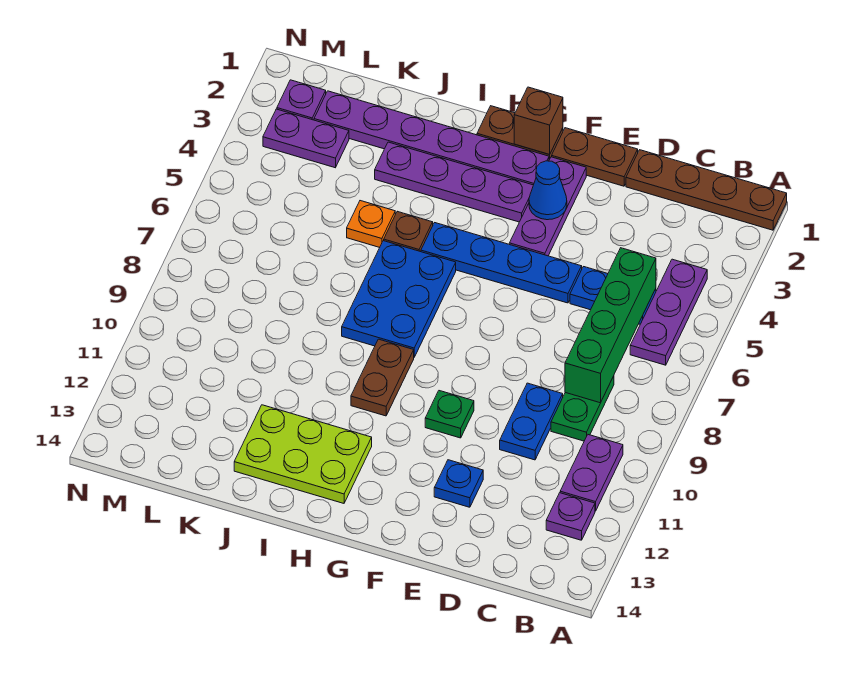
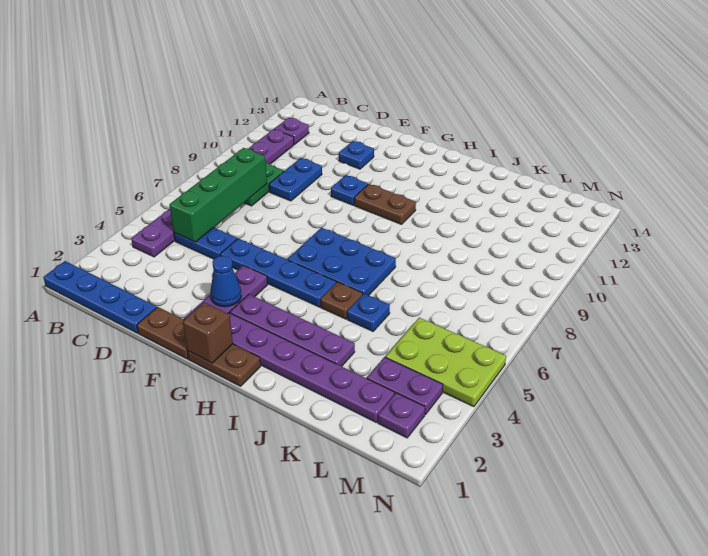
brown plate A1:D1 level 1 -> blue plate A1:D1 level 1
green plate F10 level 1 -> blue plate F10 level 1
blue plate H6:I8 level 1 -> blue plate G6:I7 level 1
brown plate H9:H10 level 1 -> brown plate G10:H10 level 1
lime plate H12:J13 level 1 -> lime plate L4:N5 level 1
orange plate J5 level 1 -> blue plate J5 level 1

